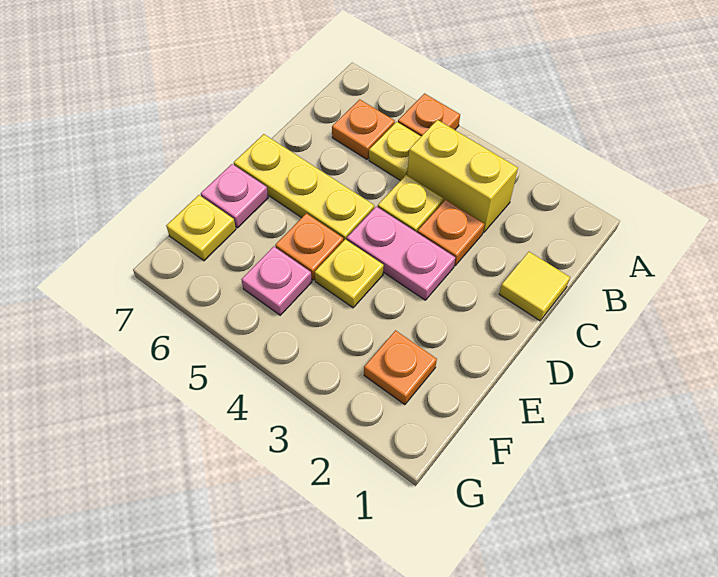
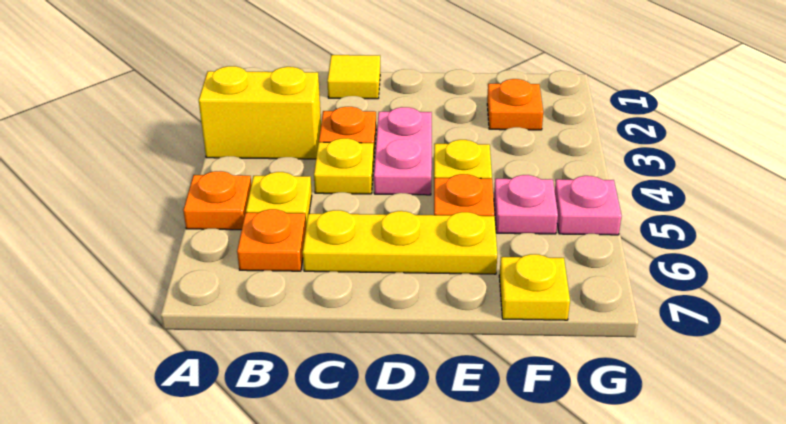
yellow brick B3:B4 level 1 -> yellow brick A3:B3 level 1
yellow plate D5:D7 level 1 -> yellow plate C6:E6 level 1
pink plate E7 level 1 -> pink plate G5 level 1

